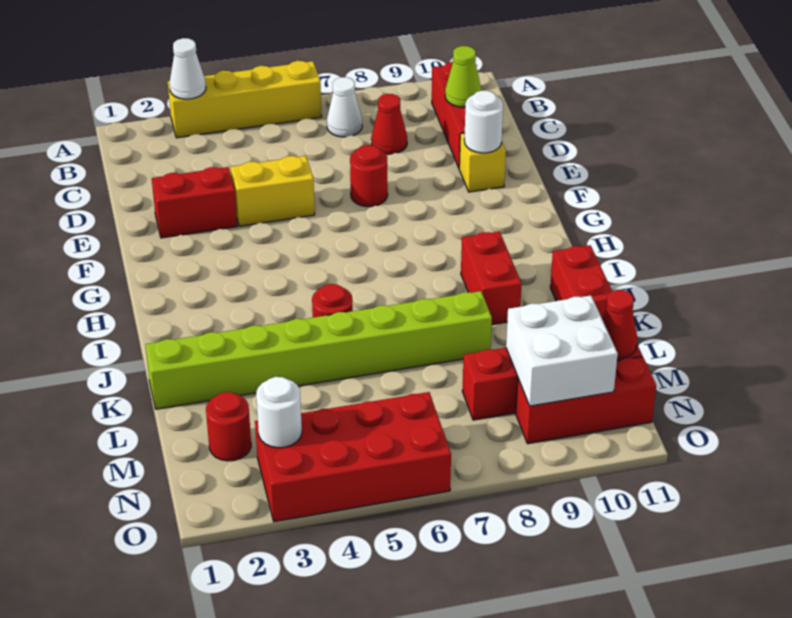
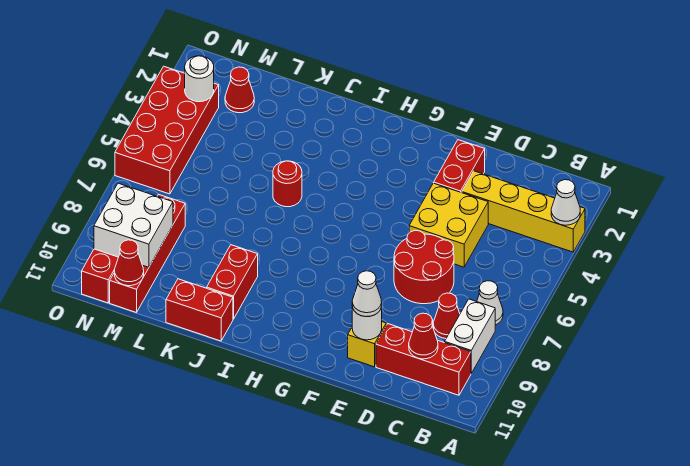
yellow brick A3:A6 level 1 -> yellow brick A3:D3 level 1
none -> white brick B8:B9 level 1
lime cone C10 level 2 -> red cone C10 level 2
yellow brick E4:E5 level 1 -> yellow brick D4:E5 level 1
red round brick E7 level 1 -> red round brick D6:E7 level 1
none -> white cone E10 level 3
red brick I9:J9 level 1 -> red brick J9:J10 level 1
lime brick K1:K8 level 1 -> none
red round brick M2 level 1 -> red cone M2 level 1

